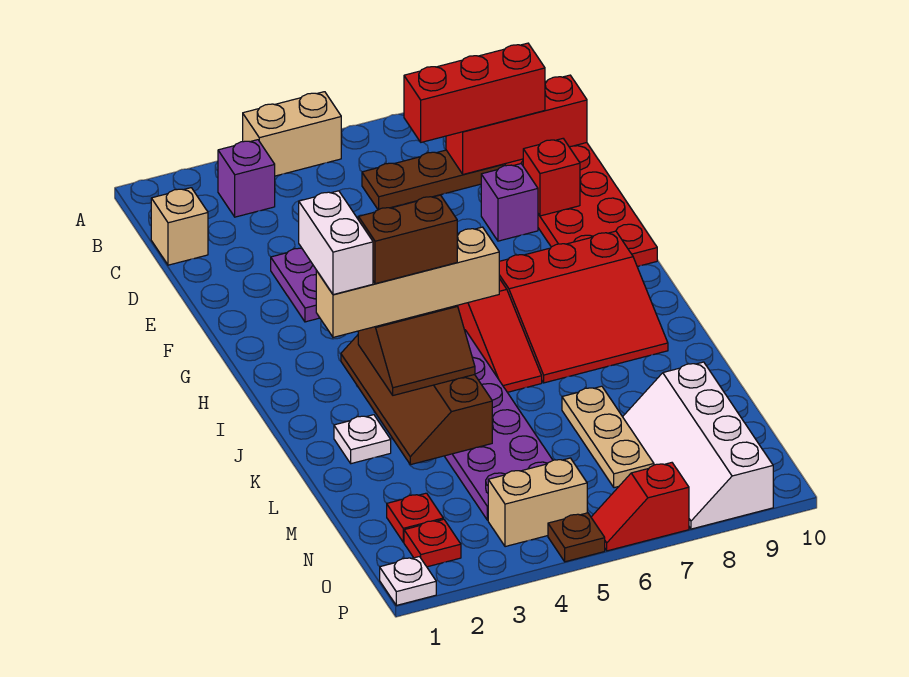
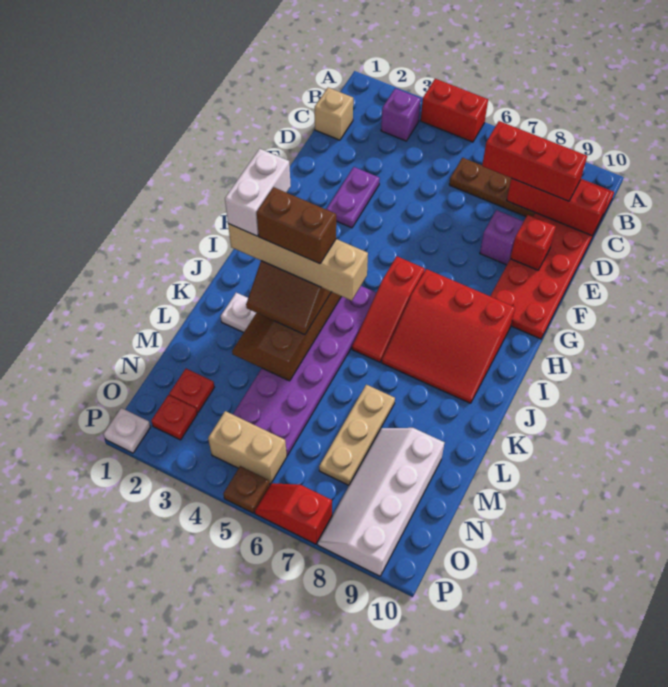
tan brick A4:A5 level 1 -> red brick A4:A5 level 1

